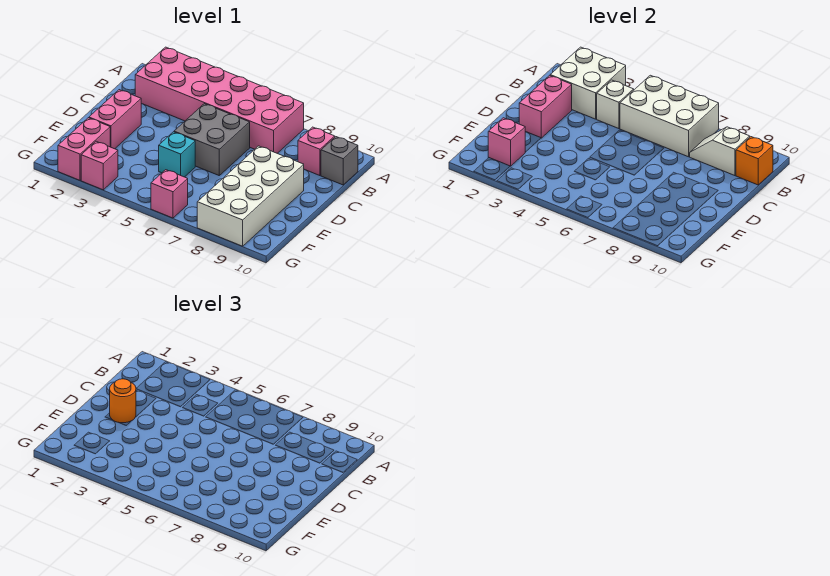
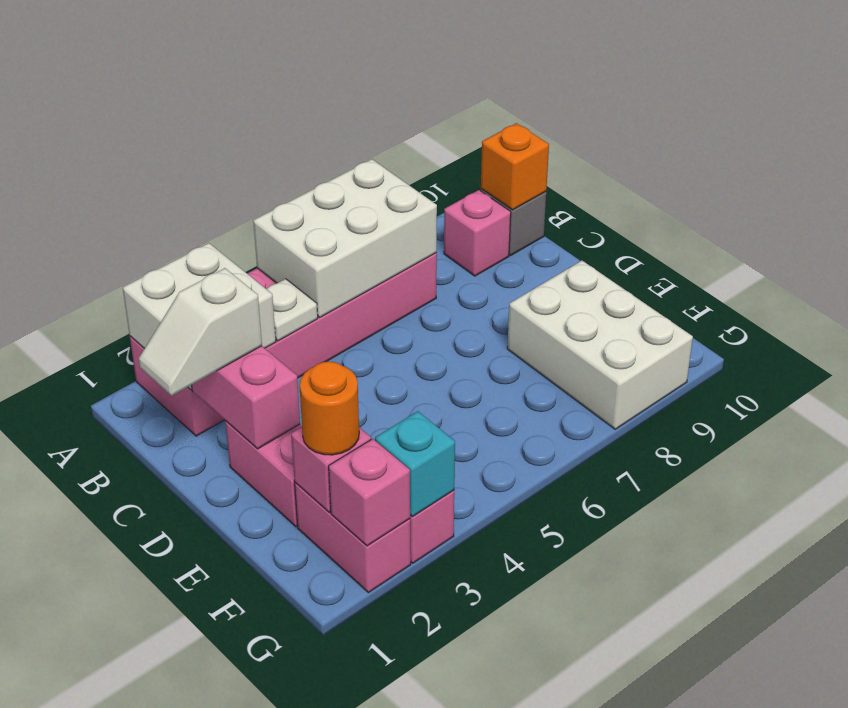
white brick B4 level 2 -> white plate B4 level 2
white slope B8:B9 level 2 top 9 -> white slope C1:C2 level 3 top 2
grey brick C5:D6 level 1 -> none
orange round brick D2 level 3 -> orange round brick F2 level 3
white brick D8:G9 level 1 -> white brick E8:G9 level 1
cyan brick E5 level 1 -> cyan brick G3 level 2
pink brick G6 level 1 -> pink brick G2 level 2

